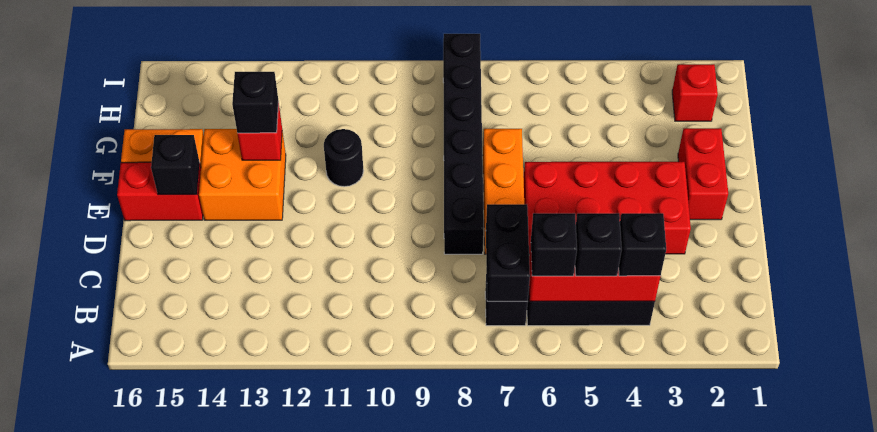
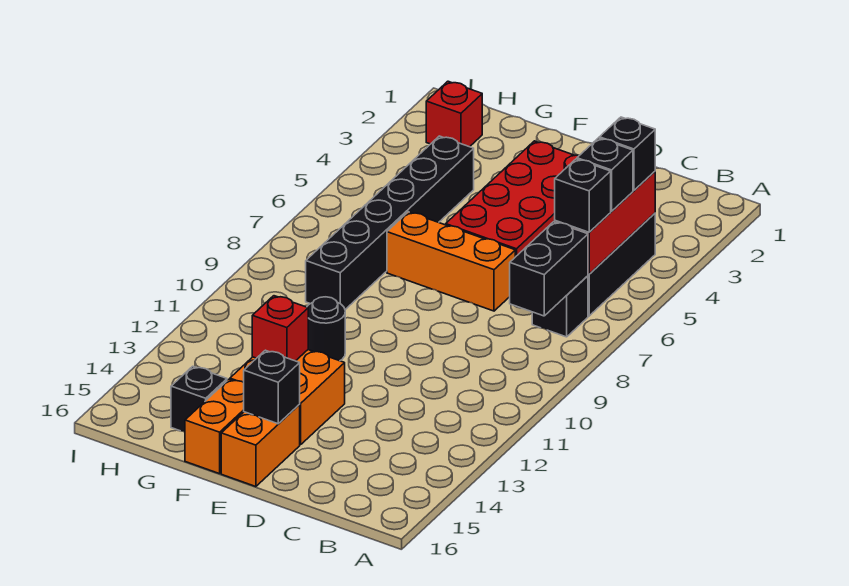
black brick B7:C7 level 2 -> black brick B7:B8 level 2
black brick D8:I8 level 1 -> black brick G4:G9 level 1
red brick E2:F2 level 1 -> none
red brick E15:E16 level 1 -> orange brick E15:E16 level 1
black brick F13 level 3 -> black brick G15 level 1

